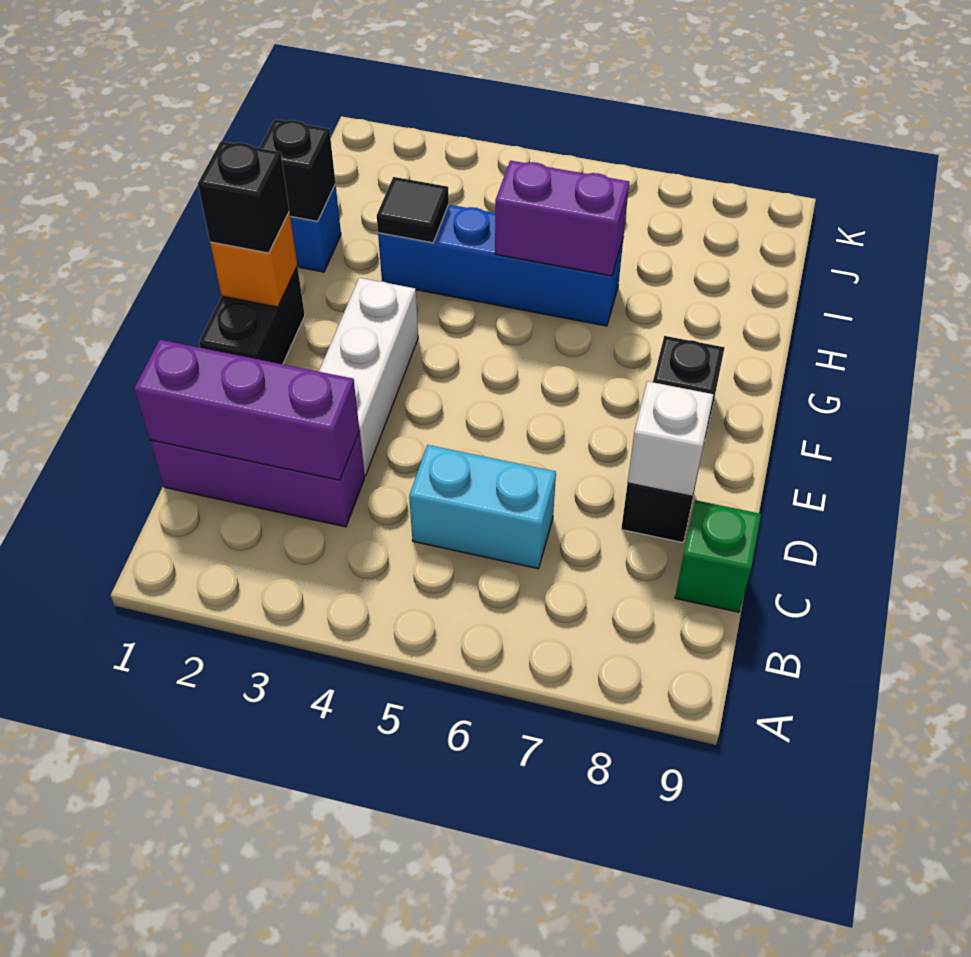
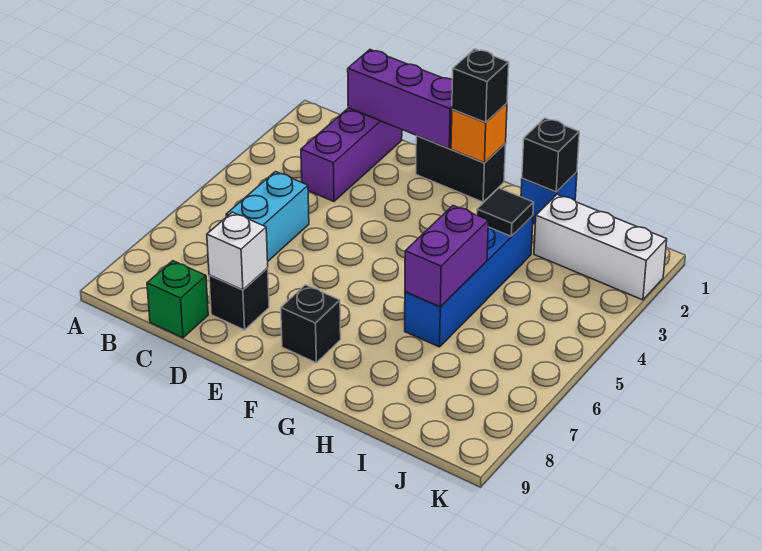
purple brick C1:C3 level 2 -> purple brick C1:E1 level 2
white brick D3:F3 level 1 -> white brick I2:K2 level 1

